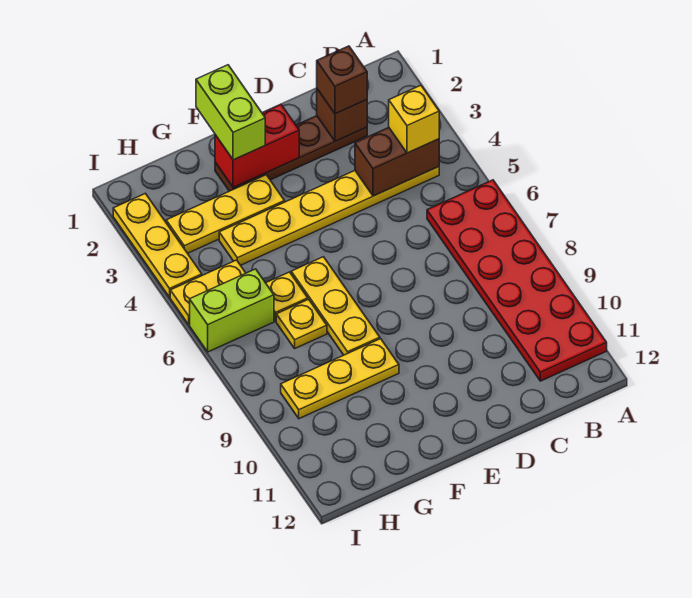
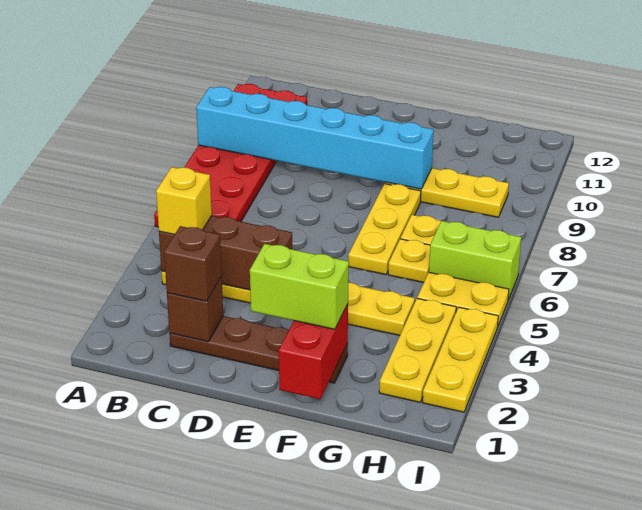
none -> cyan brick A9:F9 level 2
brown brick B4:C4 level 2 -> brown brick B4:D4 level 2
red brick E2:F2 level 2 -> red brick F1:F2 level 2
lime brick F1:F2 level 3 -> lime brick E2:F2 level 3
yellow plate F3:H3 level 1 -> yellow plate H2:H4 level 1

